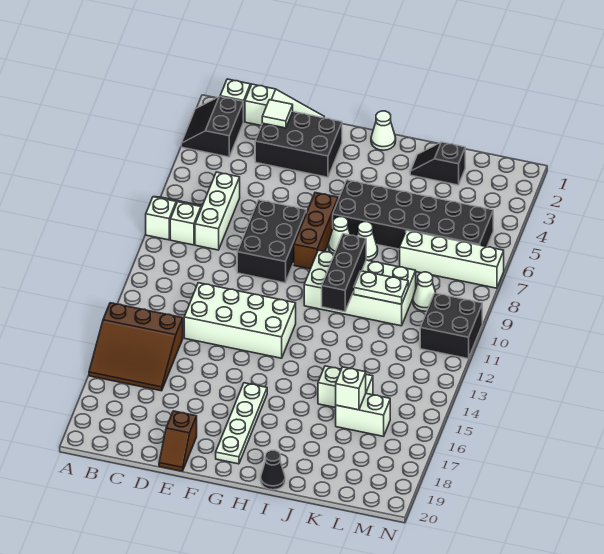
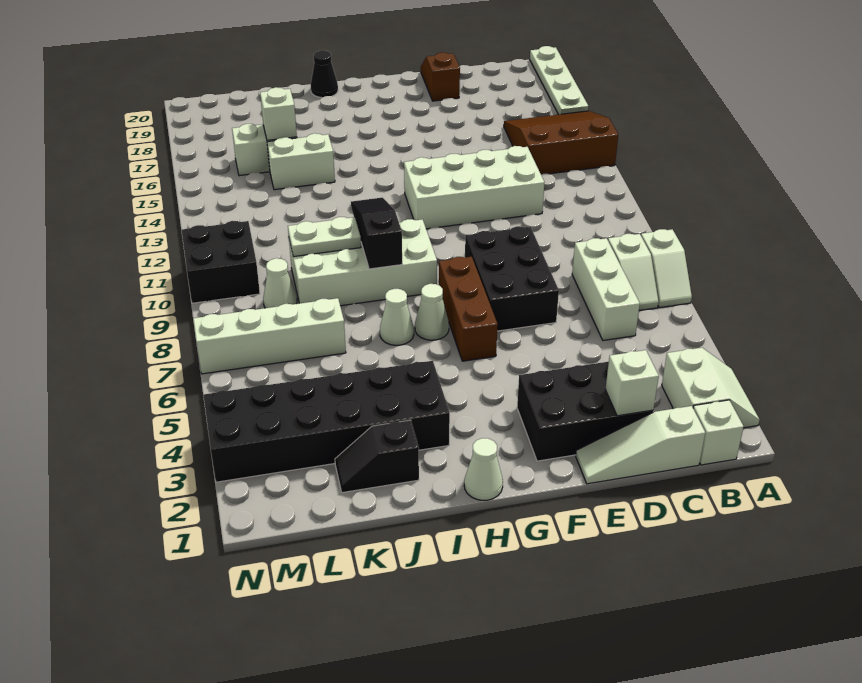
black slope A2:B3 level 1 top B -> white slope A2:B3 level 1 top B
white tile D2 level 2 -> white brick D2 level 2
white plate G16:G19 level 1 -> white plate A17:A20 level 1
black brick H5:M6 level 1 -> black brick I3:N4 level 1
black brick I9:I11 level 2 -> black slope I9:I11 level 2 top 9
black slope J2:K2 level 1 top K -> black slope J2:K2 level 1 top J

